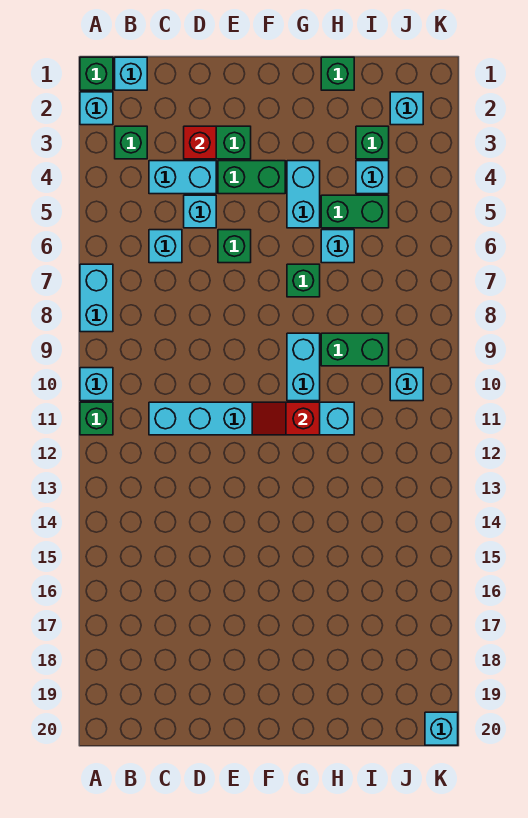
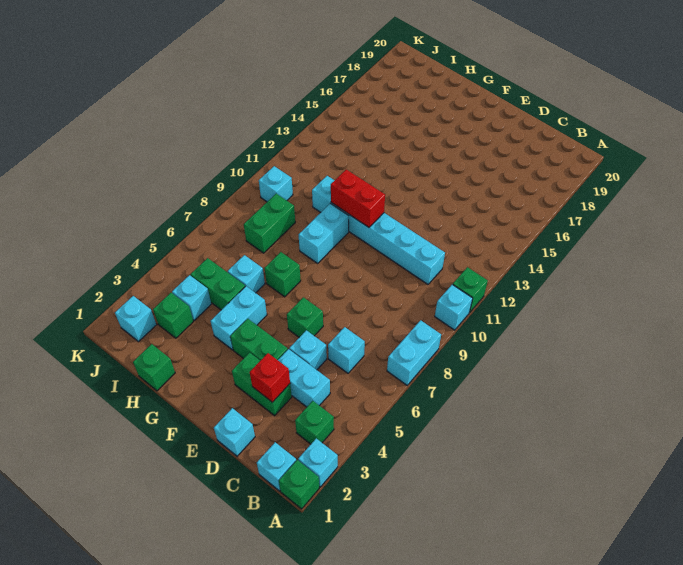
red slope F11:G11 level 2 top G -> red brick F11:G11 level 2
green brick H9:I9 level 1 -> green brick I8:I9 level 1
cyan brick K20 level 1 -> cyan brick D1 level 1

